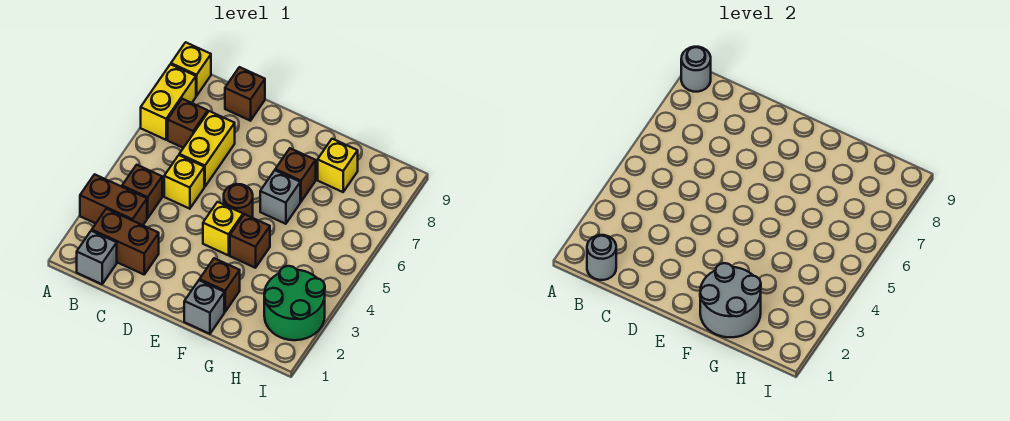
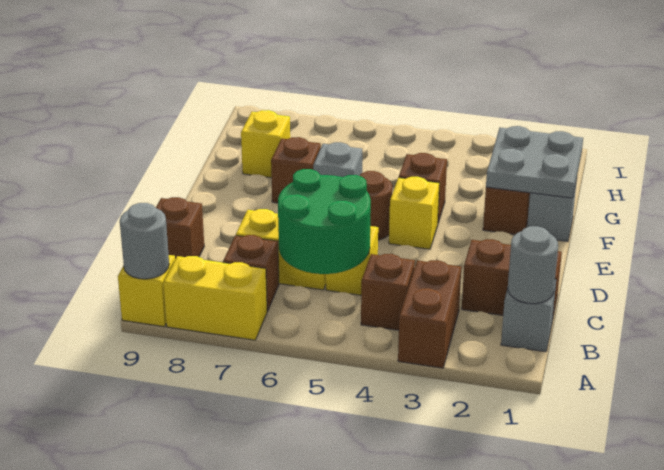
brown brick B2:C2 level 1 -> brown brick C1:C2 level 1
grey round brick F1:G2 level 2 -> grey plate F1:G2 level 2
green round brick H2:I3 level 1 -> green round brick B5:C6 level 2

